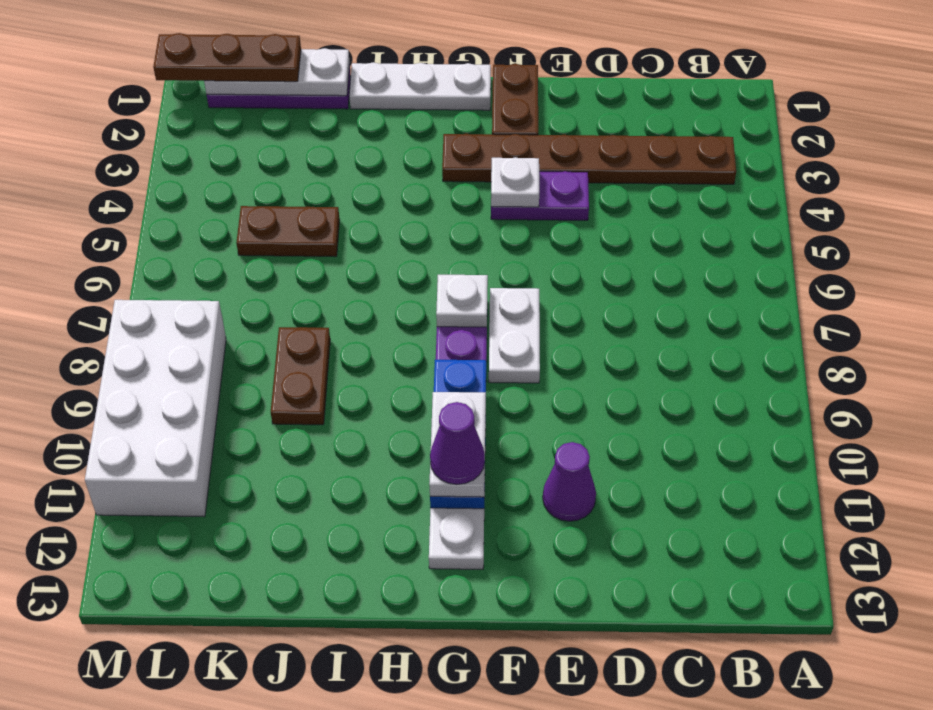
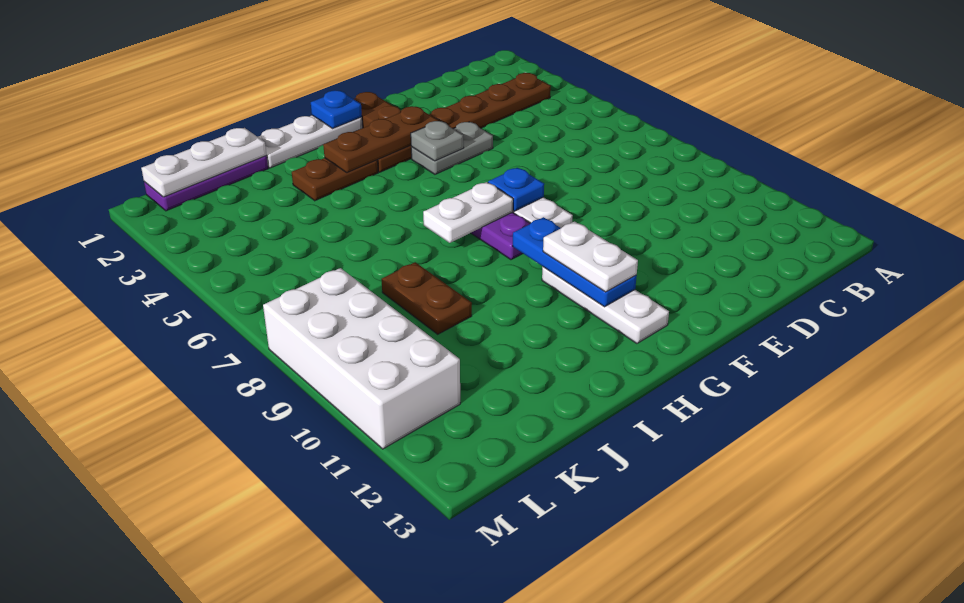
purple plate E4:F4 level 1 -> grey plate E4:F4 level 1
purple cone E11 level 1 -> none
white plate F4 level 2 -> grey plate F4 level 2
none -> blue plate F7 level 2
none -> blue plate G1 level 2
white plate G7 level 2 -> white plate G7:H7 level 2
purple cone G11 level 4 -> none
brown plate J5:K5 level 1 -> brown plate H3:I3 level 1
brown plate K1:M1 level 3 -> brown plate F3:H3 level 2

